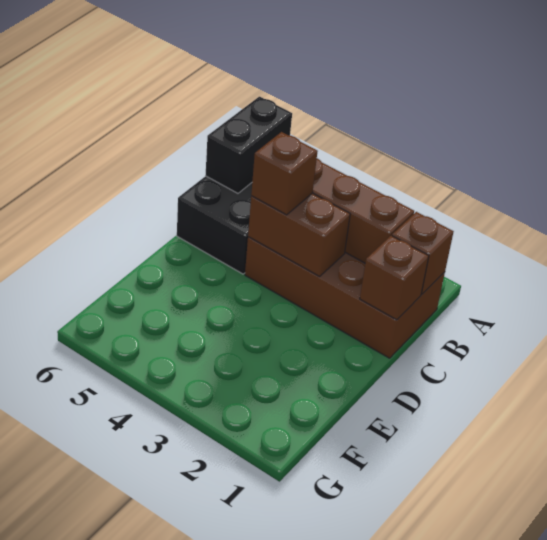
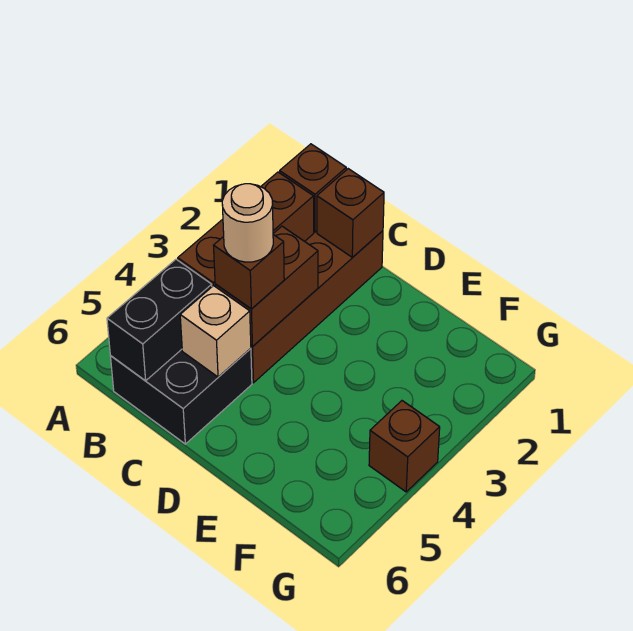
black brick A6:B6 level 2 -> black brick B5:B6 level 2
none -> tan round brick C4 level 4
none -> tan brick C5 level 2
none -> brown brick G4 level 1

